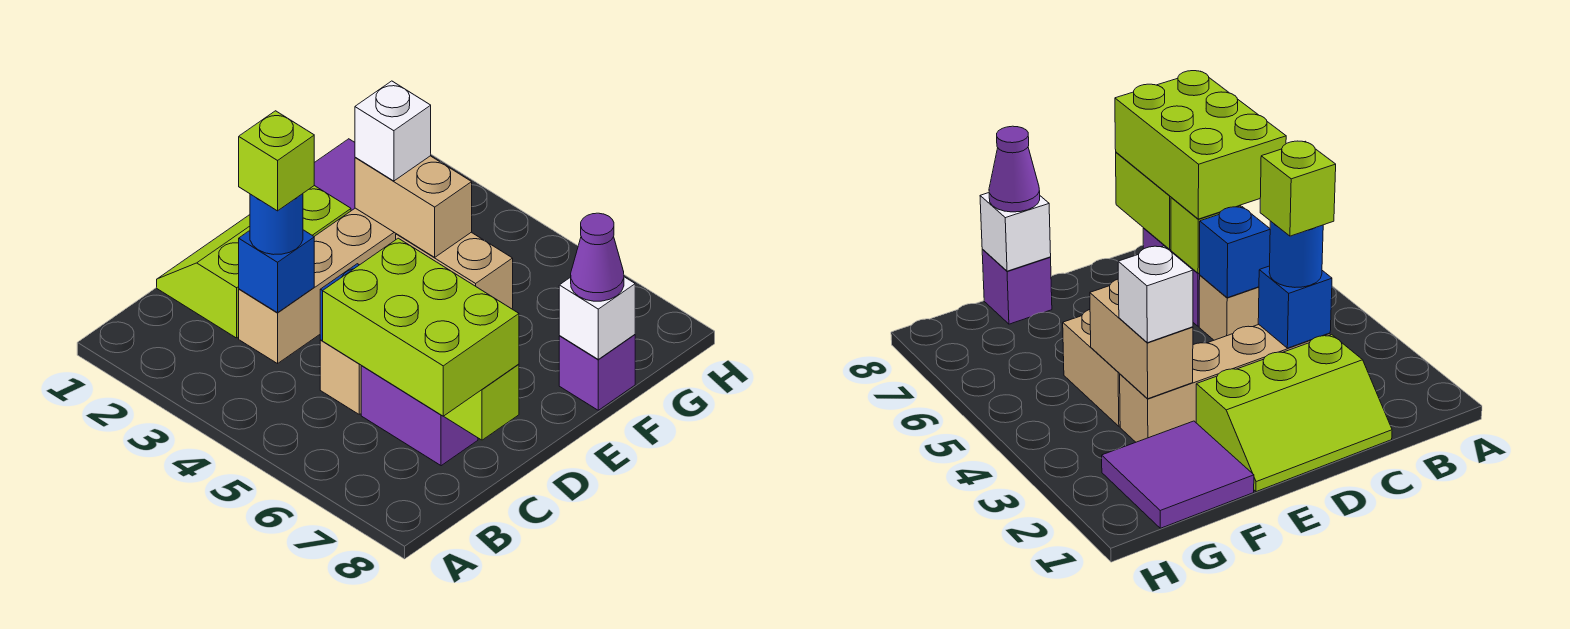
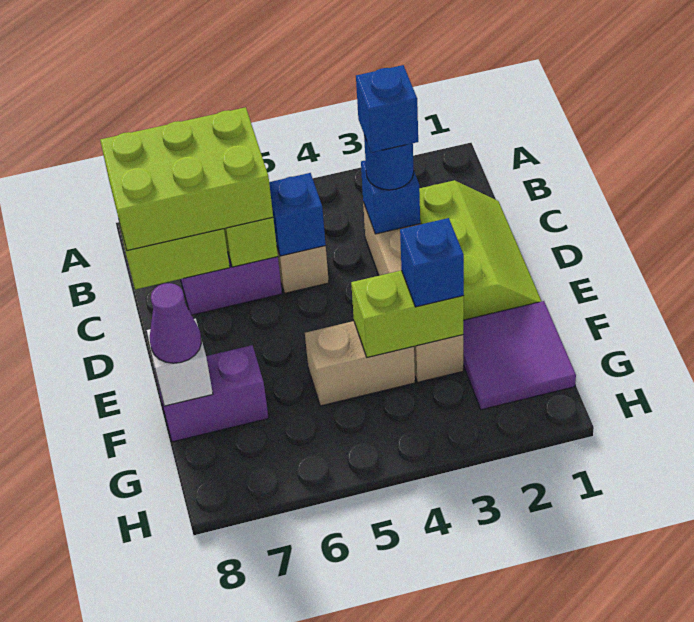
lime brick C3 level 4 -> blue brick C3 level 4
tan brick F3:F4 level 2 -> lime brick F3:F4 level 2
white brick F3 level 3 -> blue brick F3 level 3
purple brick F8 level 1 -> purple brick F7:F8 level 1

